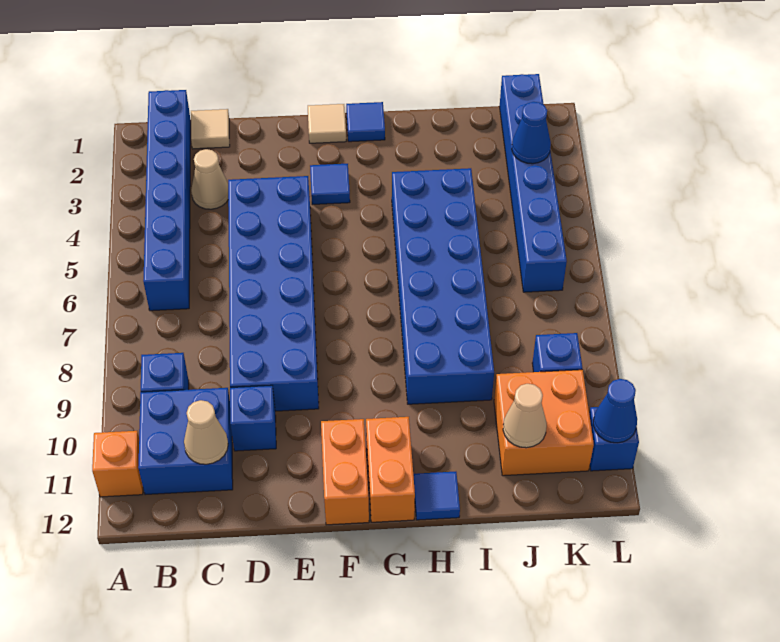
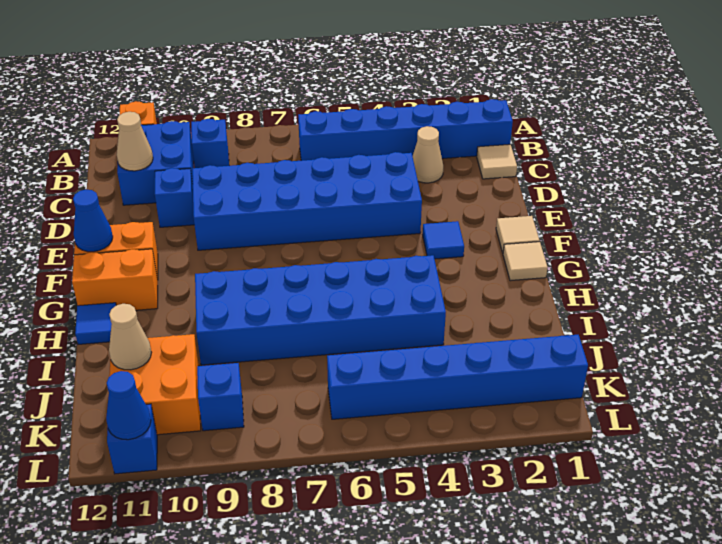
blue tile G1 level 1 -> tan tile G1 level 1
blue cone K3 level 2 -> blue cone F12 level 2

